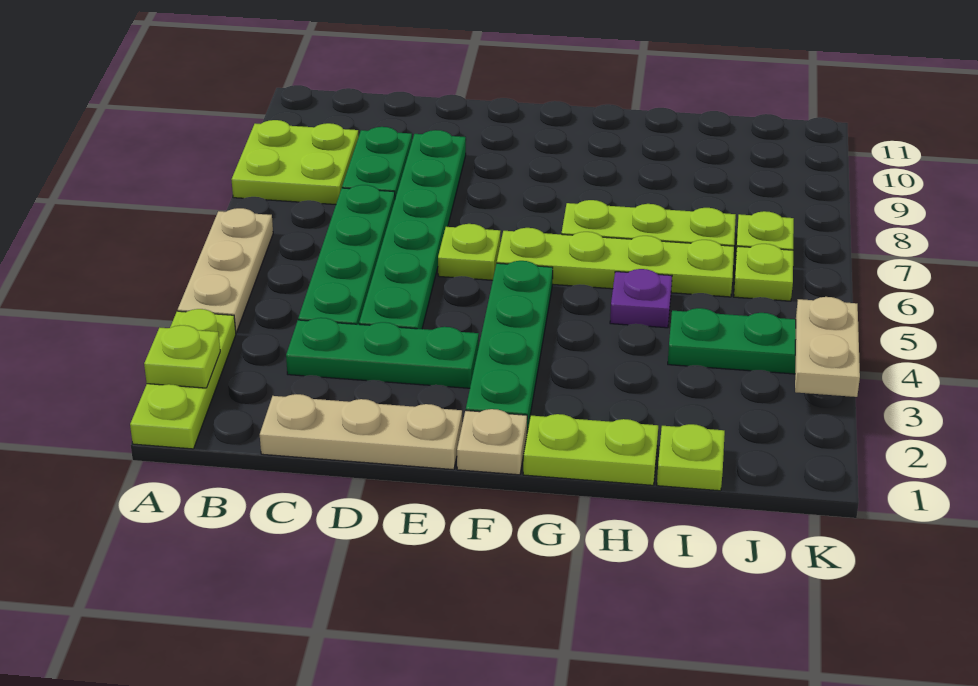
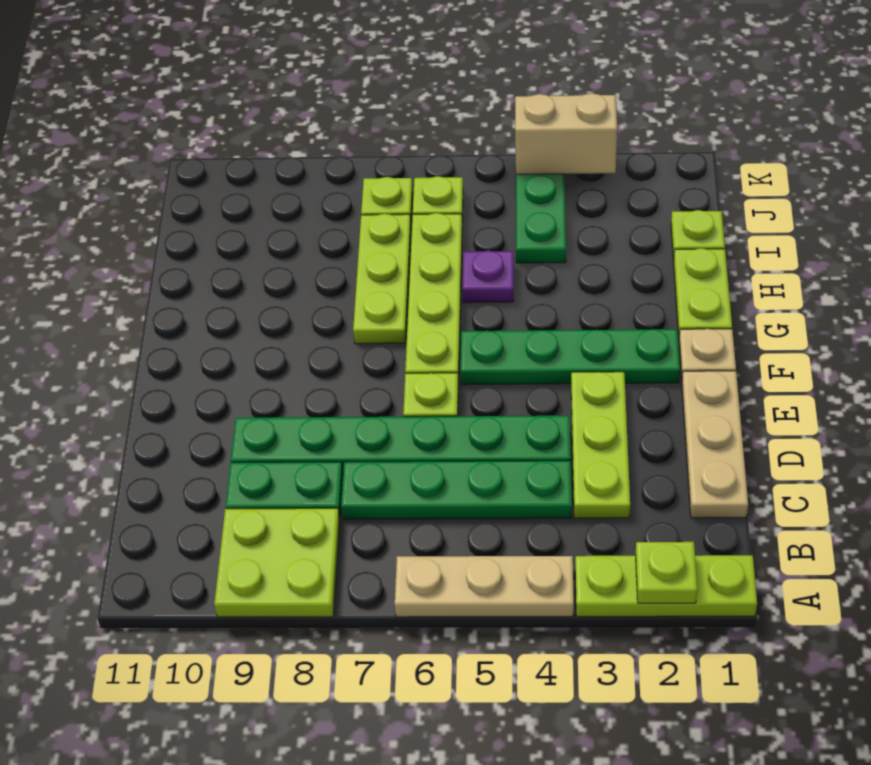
green plate C3:E3 level 1 -> lime plate C3:E3 level 1
tan plate K3:K4 level 2 -> tan brick K3:K4 level 2

